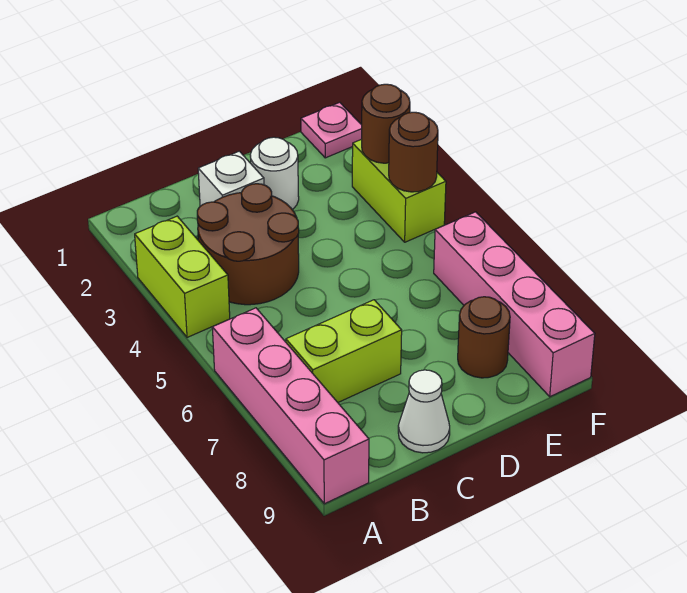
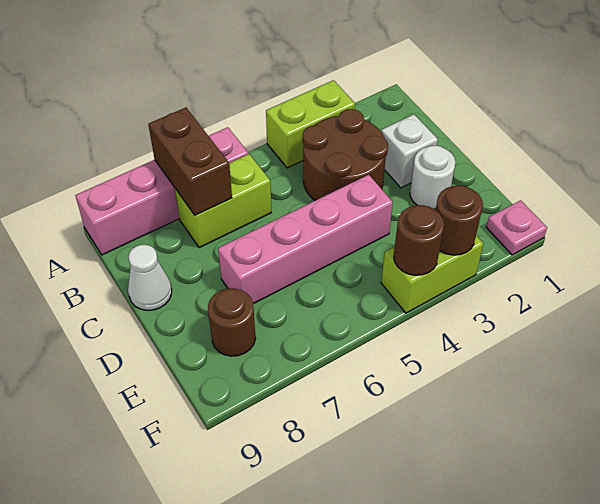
none -> brown brick A7:B7 level 2
lime brick B7:C7 level 1 -> lime brick B6:B7 level 1
pink brick F6:F9 level 1 -> pink brick D4:D7 level 1

